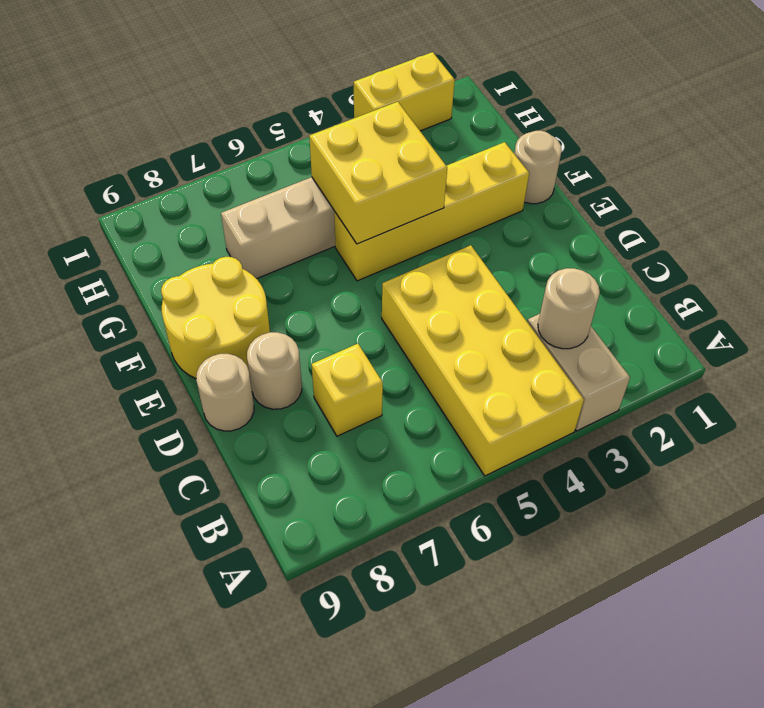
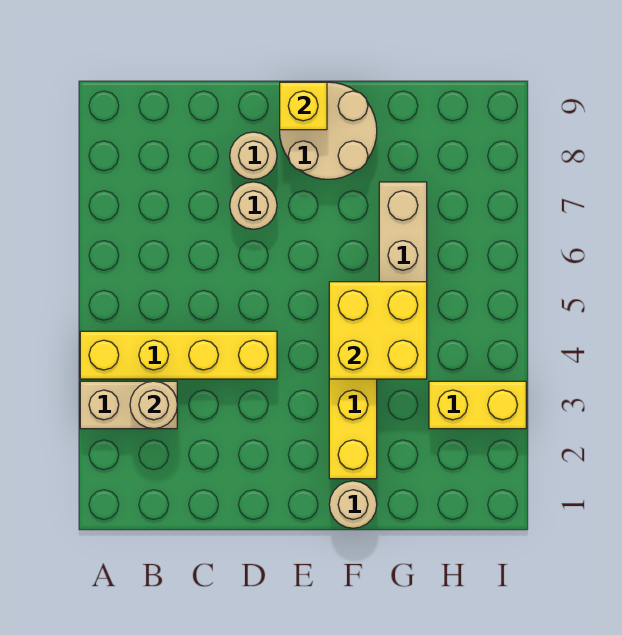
yellow brick A4:D5 level 1 -> yellow brick A4:D4 level 1
yellow brick C7 level 1 -> yellow brick E9 level 2
tan round brick D9 level 1 -> tan round brick D7 level 1
yellow round brick E8:F9 level 1 -> tan round brick E8:F9 level 1
yellow brick I2:I3 level 1 -> yellow brick H3:I3 level 1

